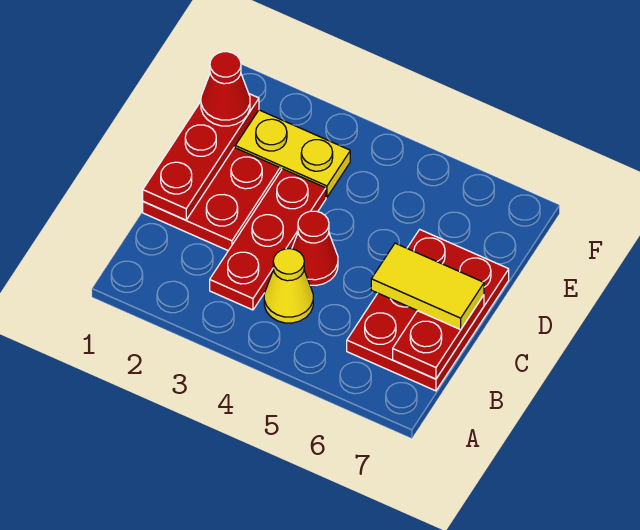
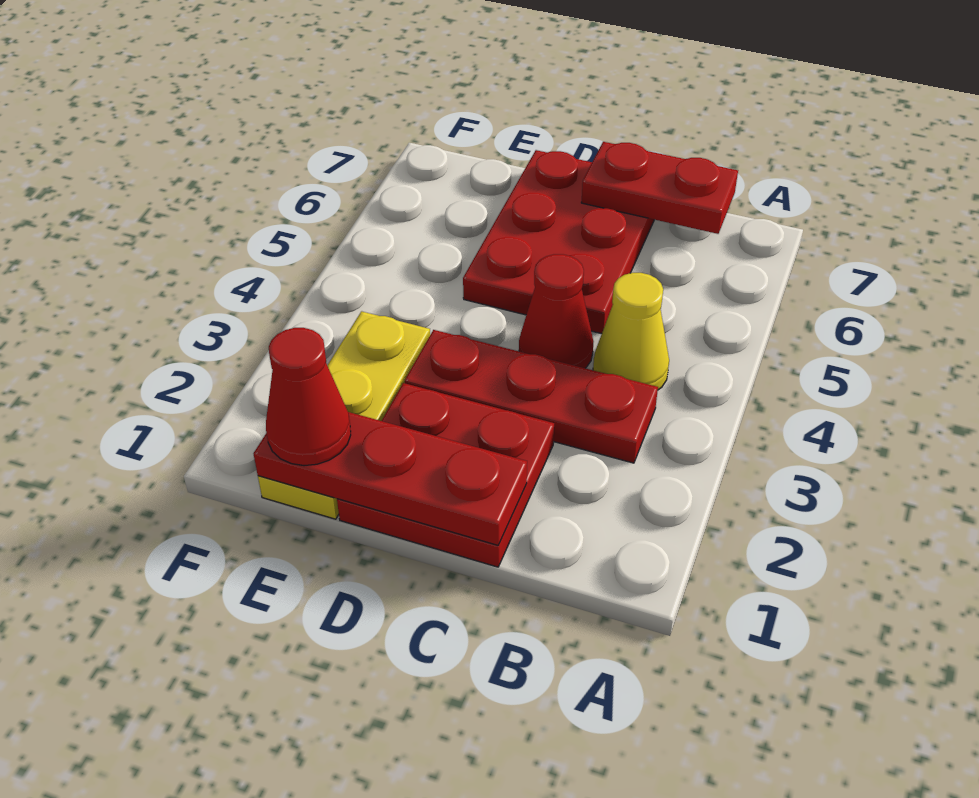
red plate B6:D7 level 1 -> red plate C5:D7 level 1
yellow tile C6:C7 level 3 -> none

